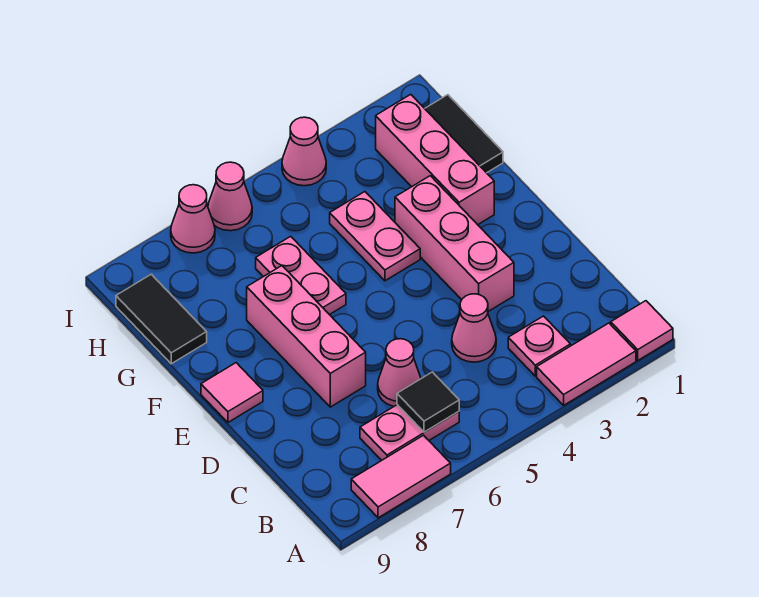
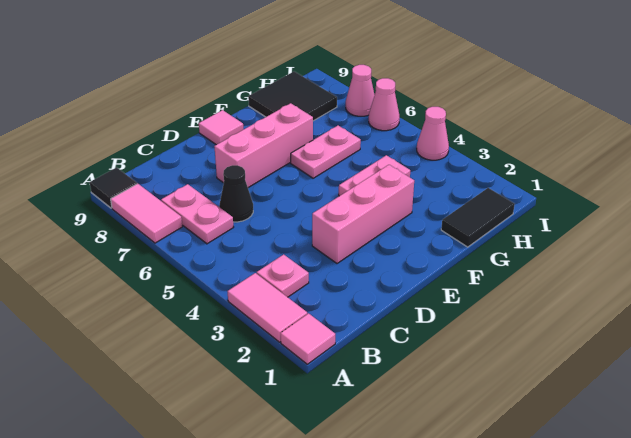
black tile B6 level 2 -> black tile A9 level 1
pink cone C4 level 1 -> none
pink cone C6 level 1 -> black cone C6 level 1
pink brick F2:H2 level 1 -> none
black tile G9:H9 level 1 -> black tile G8:H9 level 1

